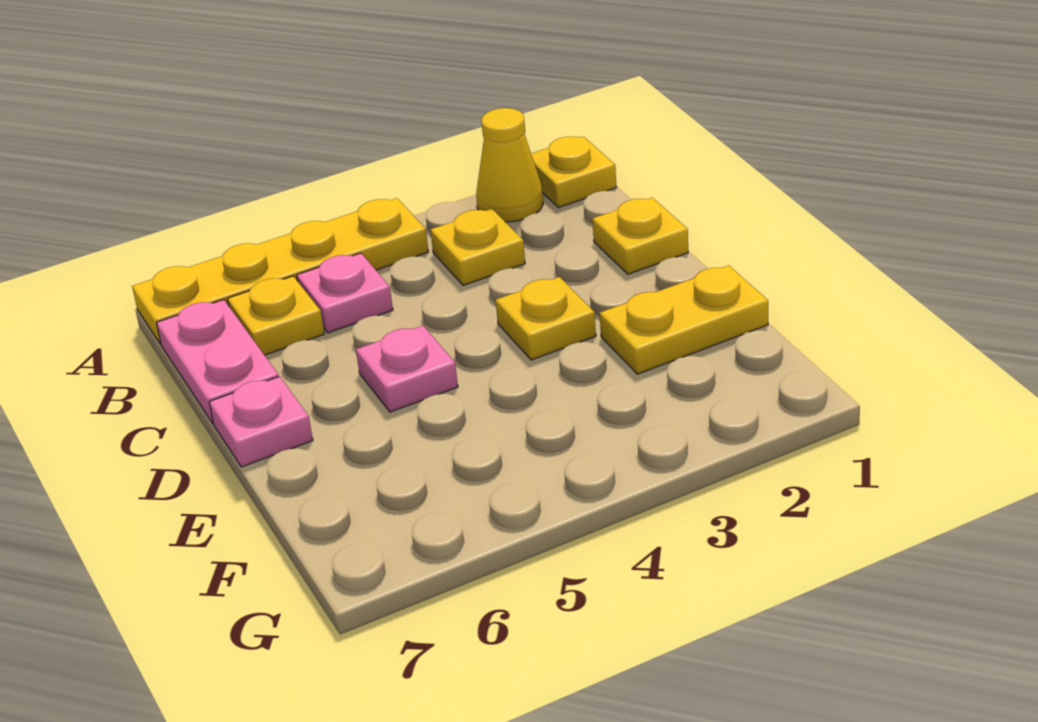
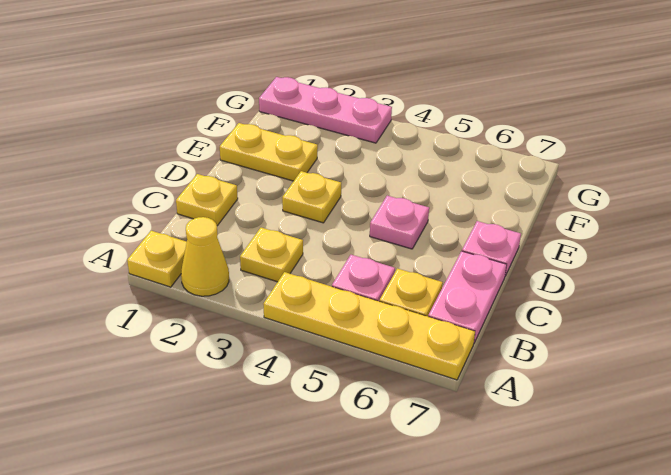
none -> pink plate G1:G3 level 1

